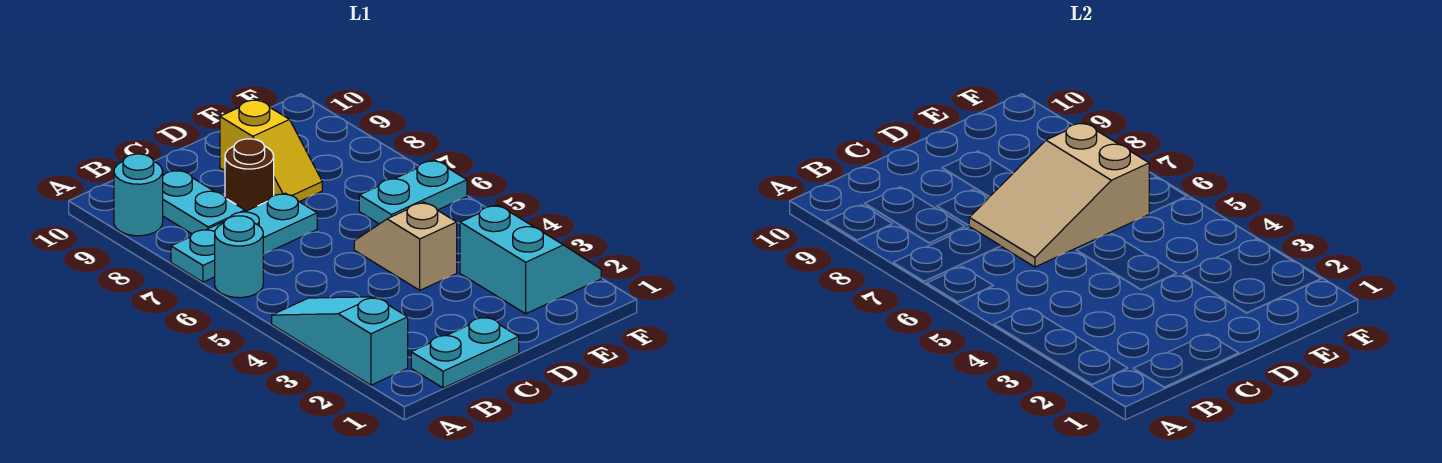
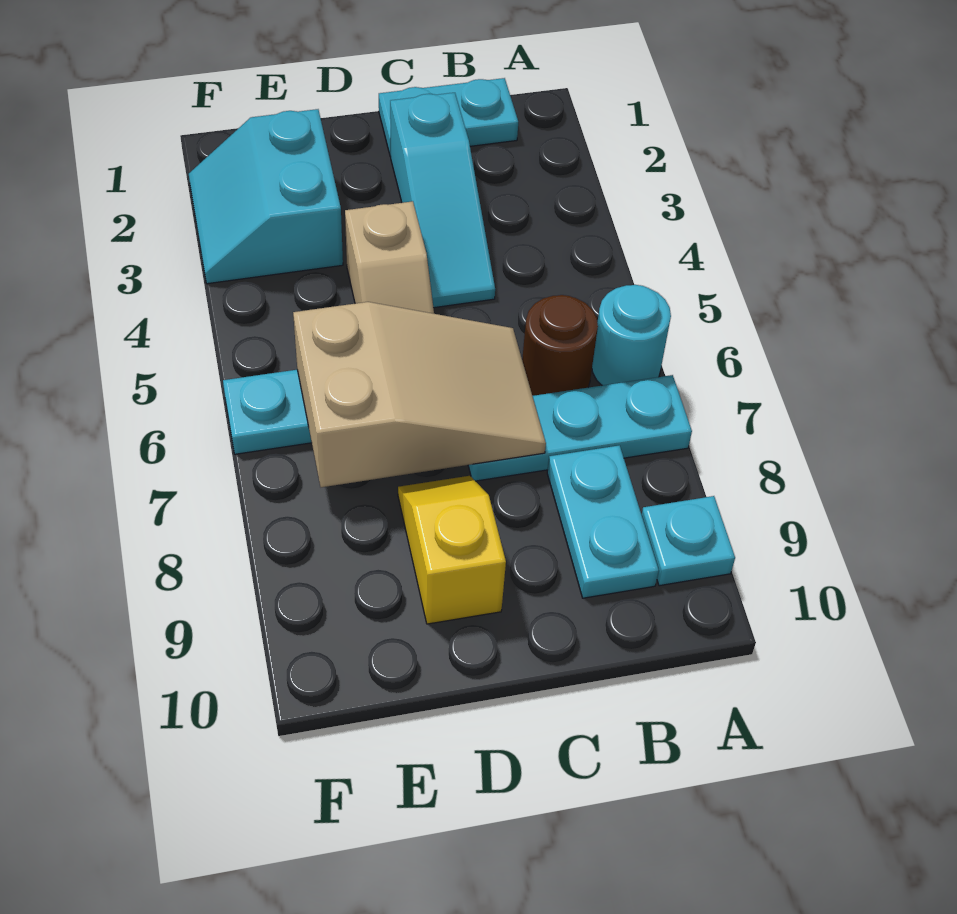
cyan slope A2:A4 level 1 top 2 -> cyan slope C2:C4 level 1 top 2
cyan round brick A9 level 1 -> cyan plate A9 level 1
brown round brick C8 level 1 -> brown round brick B6 level 1

